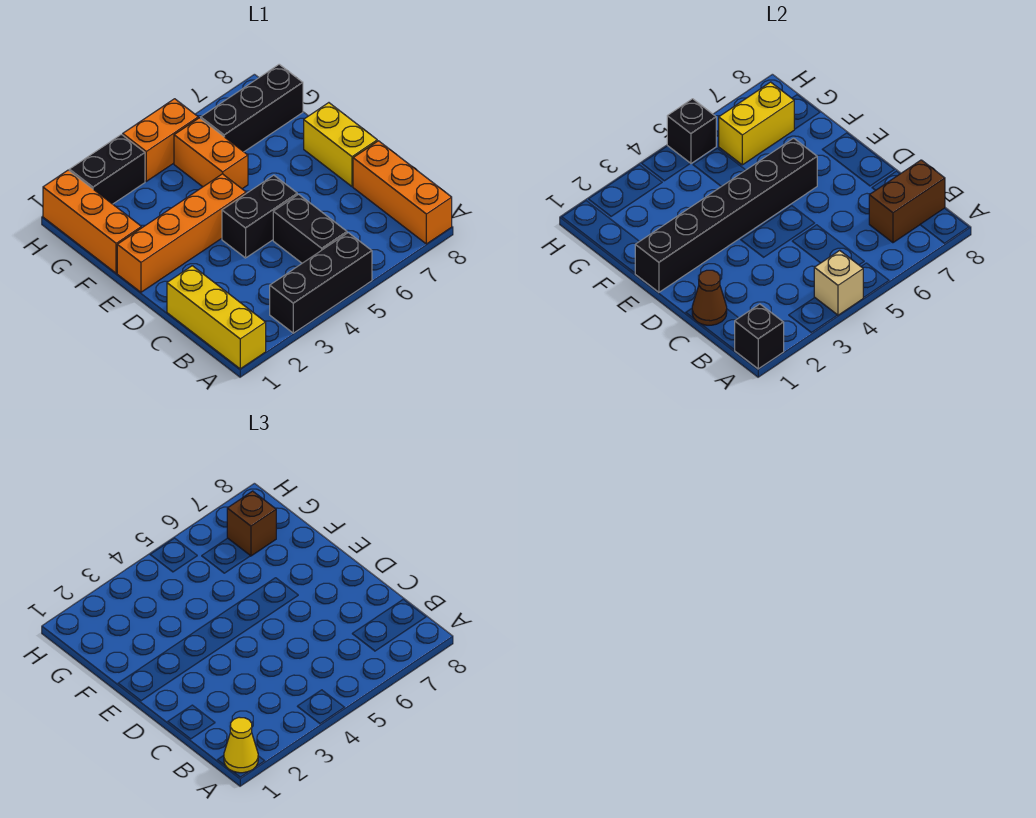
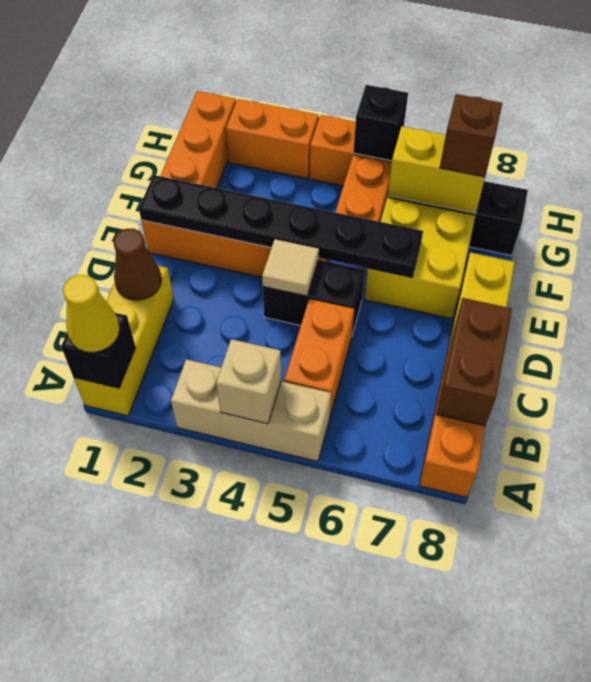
black brick A3:A5 level 1 -> tan brick A3:A5 level 1
black brick B5:C5 level 1 -> orange brick B5:C5 level 1
brown brick B7:B8 level 2 -> brown brick B8:C8 level 2
none -> tan tile D4 level 2
black brick E1:E6 level 2 -> black plate E1:E6 level 2
none -> yellow brick E6:F7 level 1
black brick H2:H3 level 1 -> orange brick H2:H3 level 1

